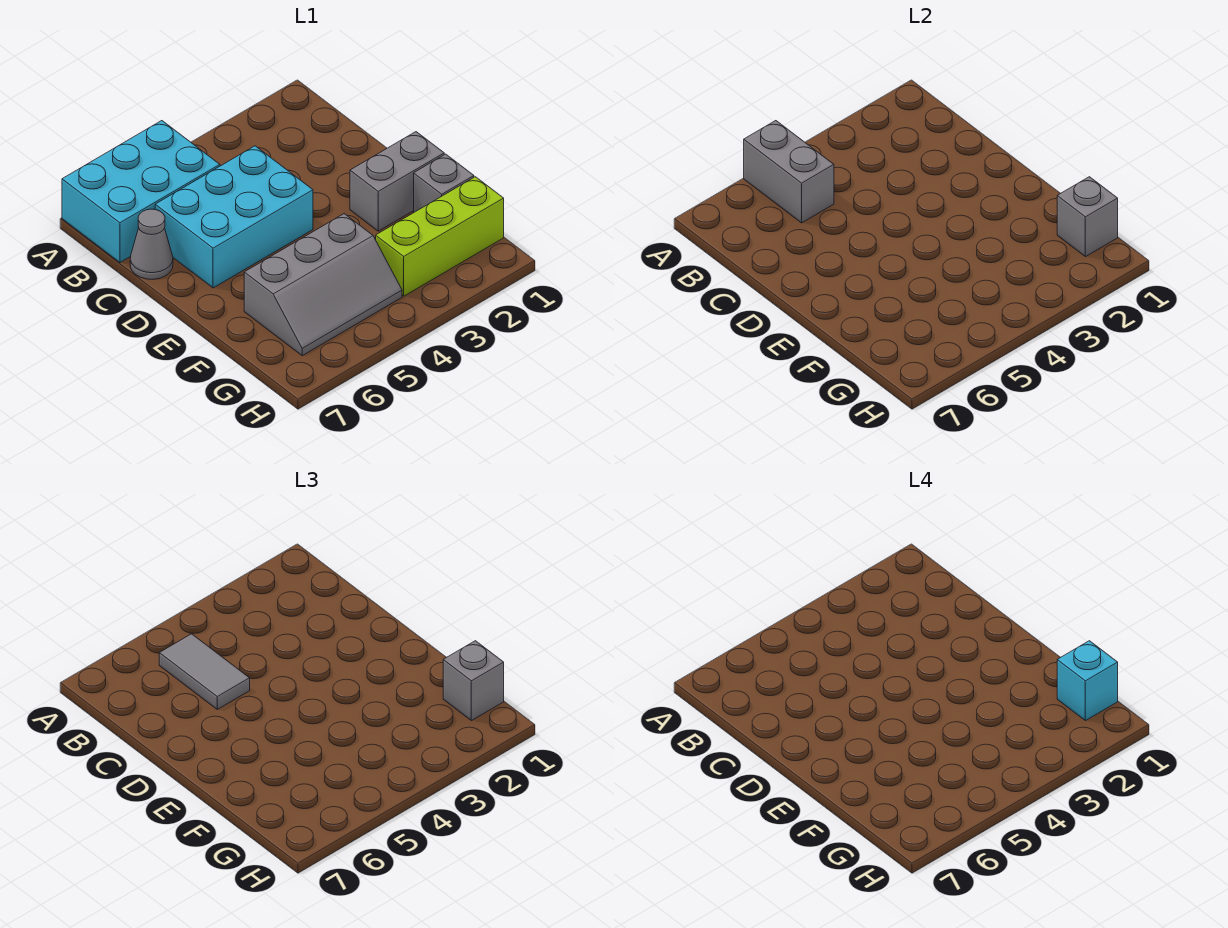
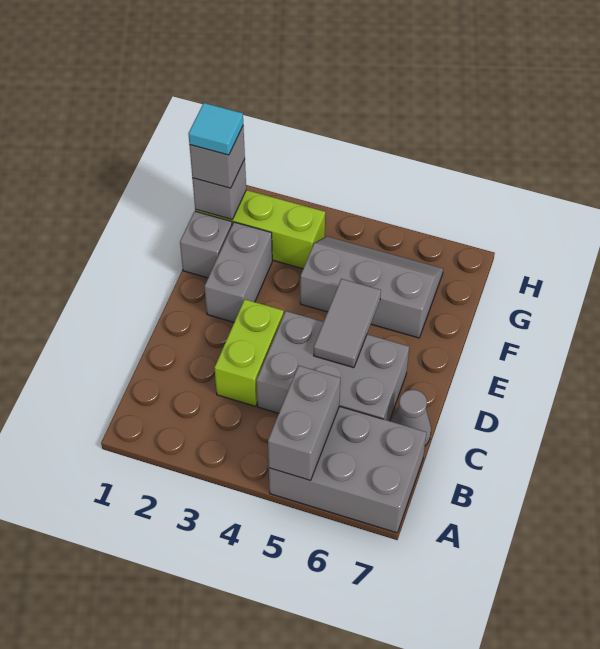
cyan brick A5:B7 level 1 -> grey brick A5:B7 level 1
grey tile B5:C5 level 3 -> grey tile D5:E5 level 2
none -> lime brick C3:D3 level 1
cyan brick C4:D6 level 1 -> grey brick C4:D6 level 1
grey brick E1:E2 level 1 -> grey brick E2:F2 level 1
cyan brick G1 level 4 -> cyan tile G1 level 4

